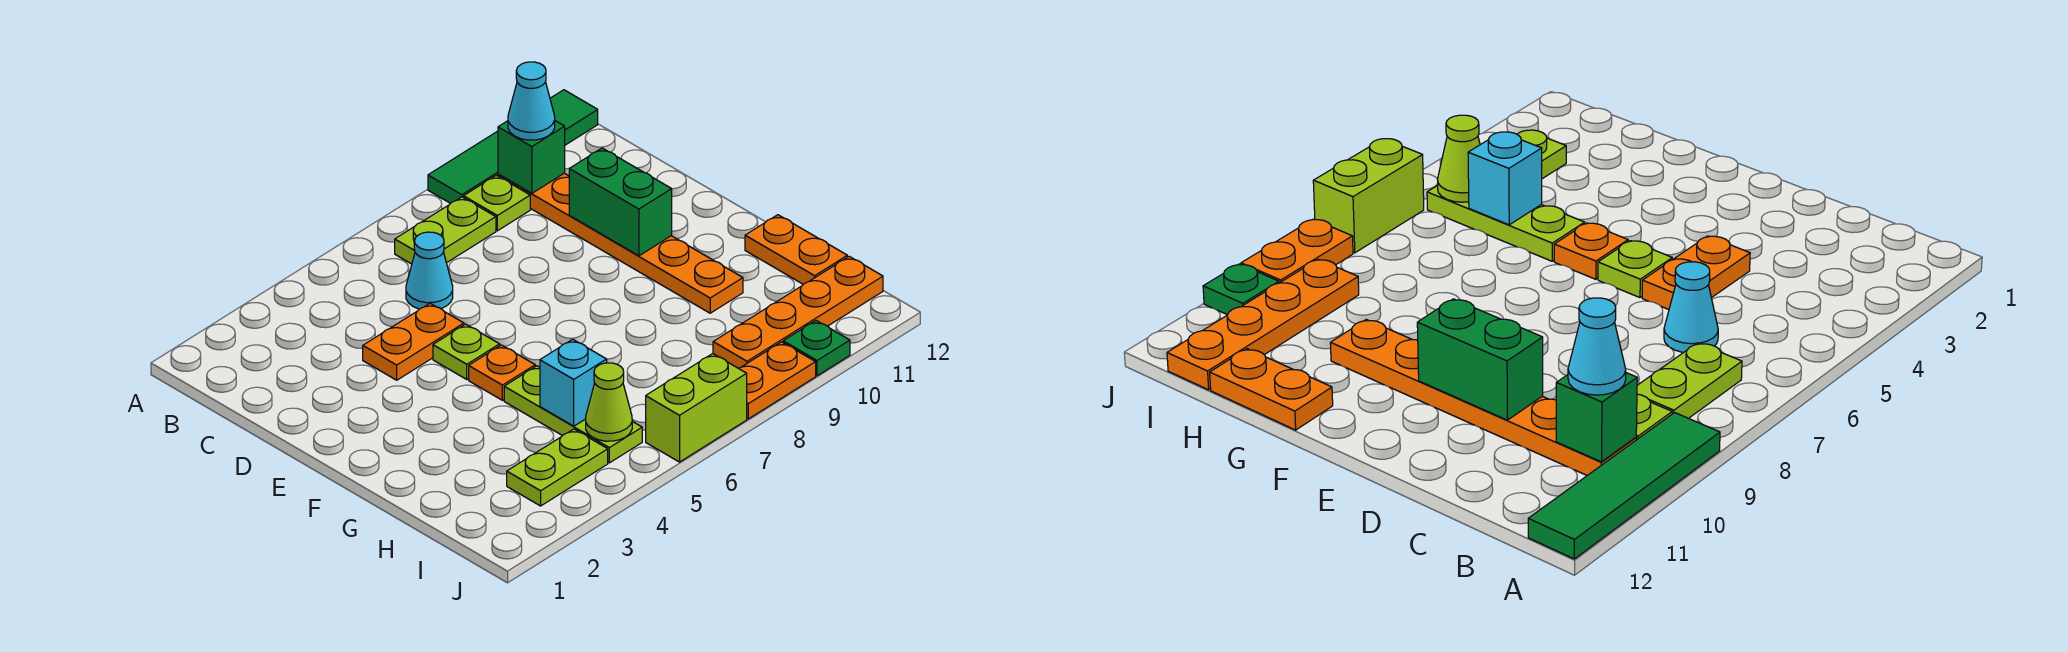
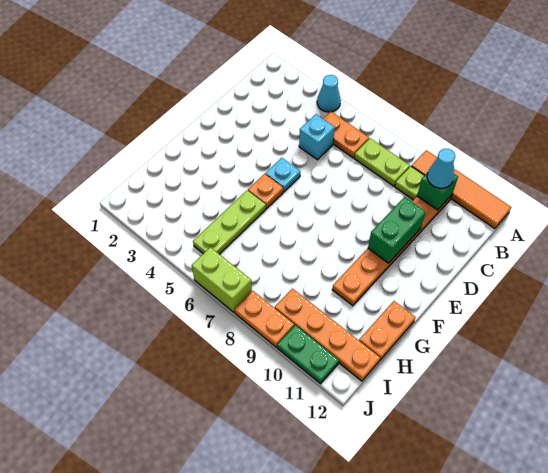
green tile A9:A12 level 1 -> orange tile A9:A12 level 1
cyan cone C6 level 1 -> cyan cone A4 level 1
orange plate D4:D5 level 1 -> orange plate B5:B6 level 1
lime plate E5 level 1 -> cyan plate E5 level 1
cyan brick H5 level 2 -> cyan brick C5 level 1
lime plate I3:I4 level 1 -> none
lime cone I5 level 2 -> none
green plate J10 level 1 -> green plate J10:J11 level 1

